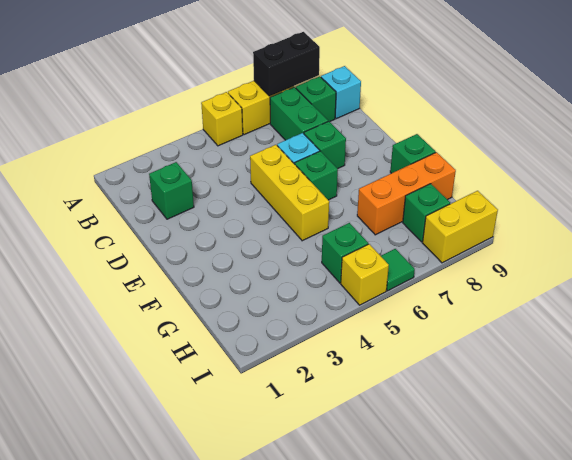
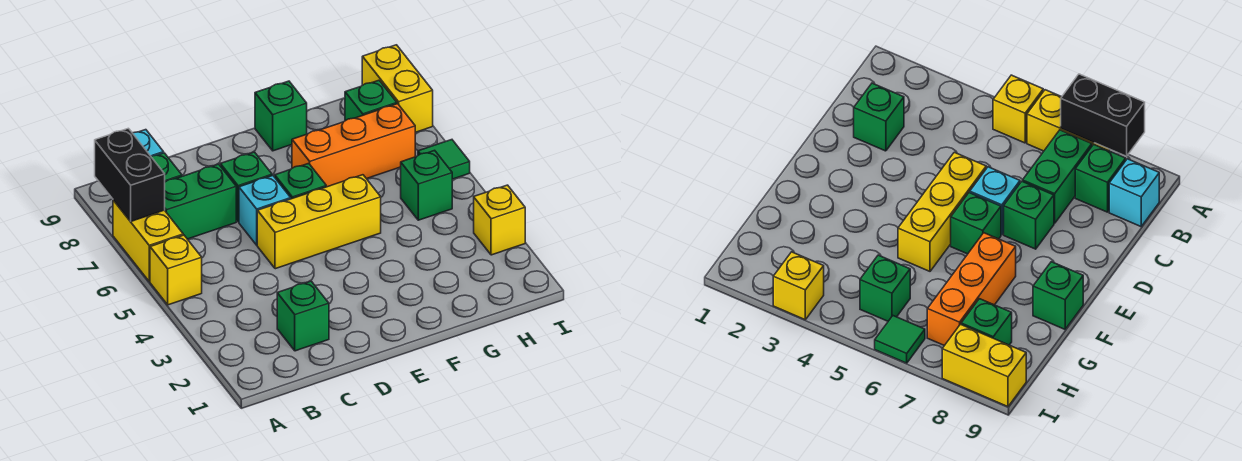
orange brick G7:G9 level 1 -> orange brick F7:H7 level 1
yellow brick I5 level 1 -> yellow brick I3 level 1

